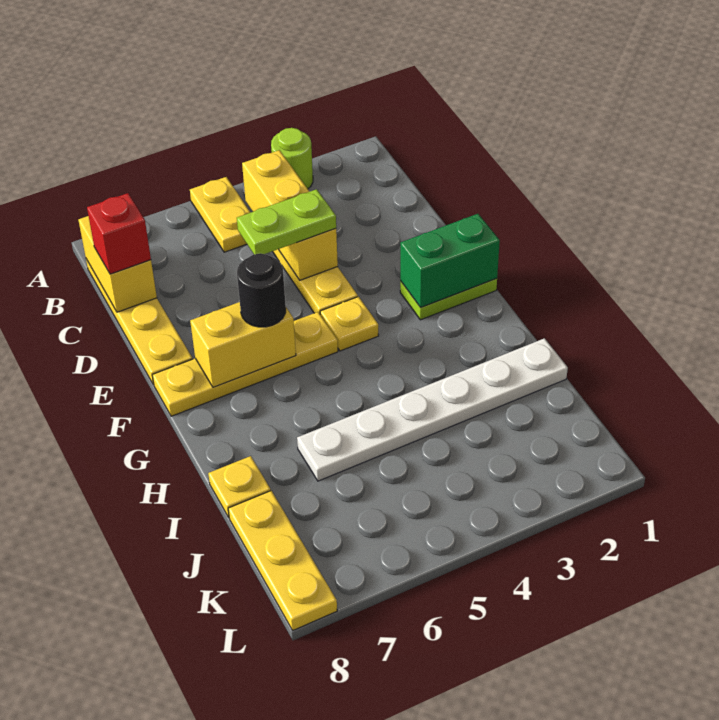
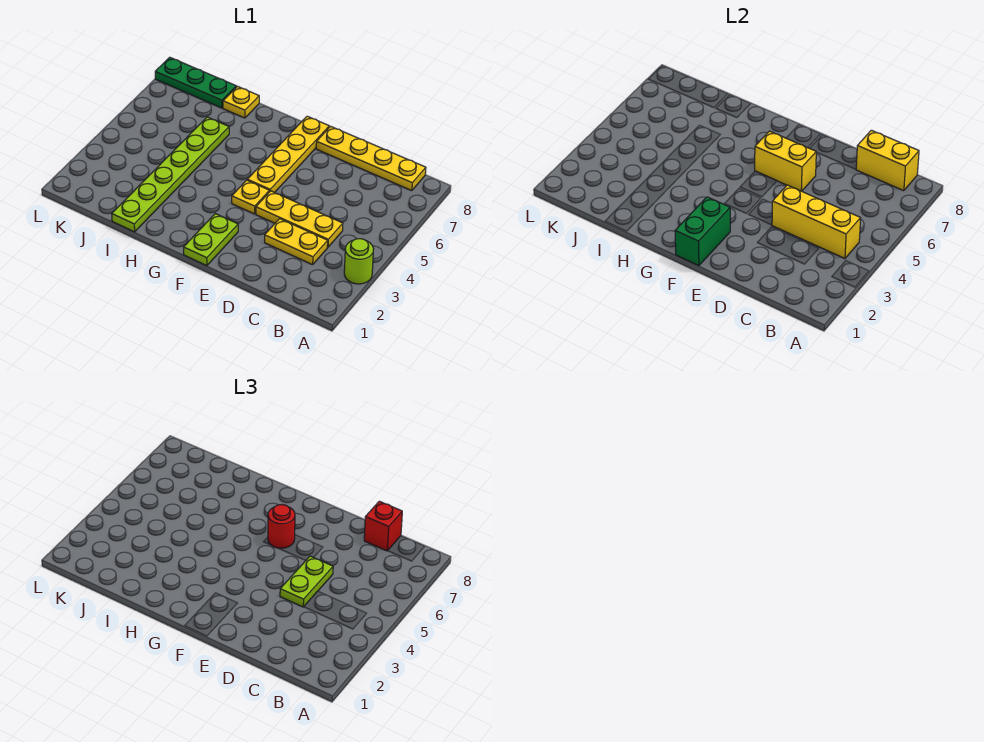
yellow plate A5:B5 level 1 -> yellow plate C3:D3 level 1
yellow brick F6:F7 level 2 -> yellow brick E6:F6 level 2
black round brick F6 level 3 -> red round brick F6 level 3
white plate I1:I6 level 1 -> lime plate I1:I6 level 1
yellow plate J8:L8 level 1 -> green plate J8:L8 level 1

